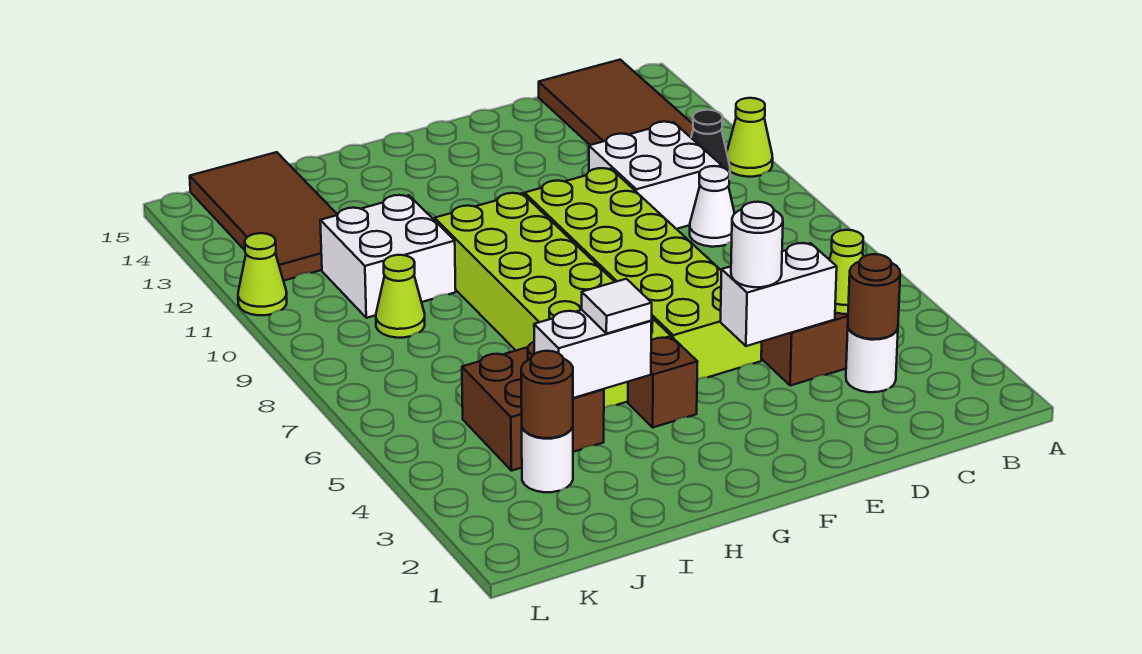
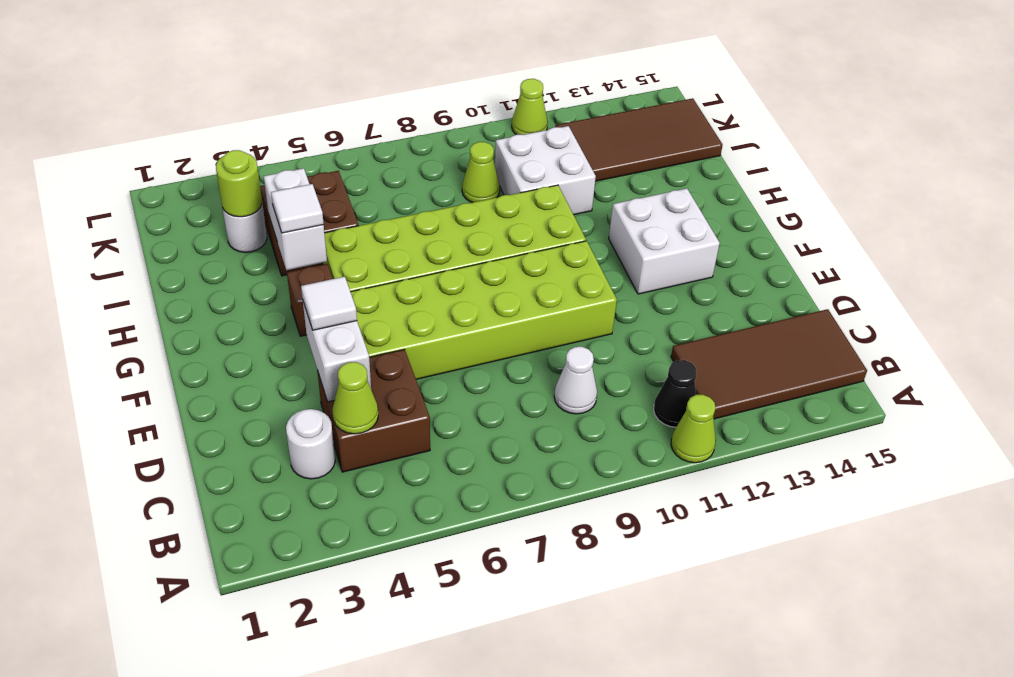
brown round brick C3 level 2 -> none
white brick C10:D11 level 1 -> white brick F12:G13 level 1
white round brick E4 level 3 -> white tile E4 level 3
brown round brick J3 level 2 -> lime round brick J3 level 2

